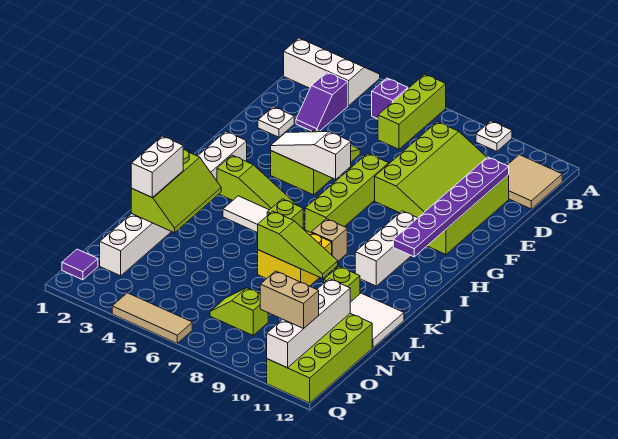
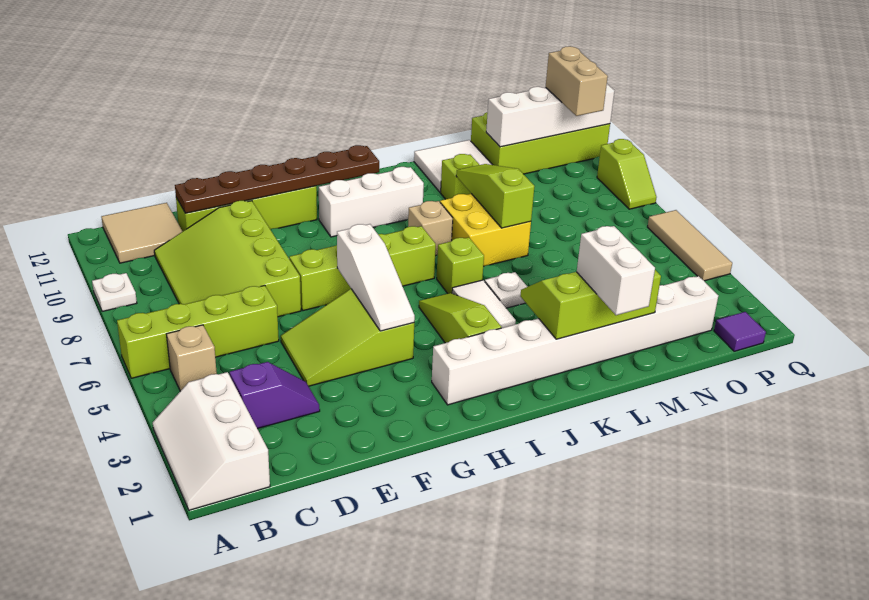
lime brick A6:C6 level 1 -> lime brick A6:D6 level 1
purple brick B5 level 1 -> tan brick B5 level 1
lime slope C8:F10 level 1 top 8 -> lime slope C7:E10 level 1 top E
purple plate D11:I11 level 2 -> brown plate D11:I11 level 2
white plate E2 level 1 -> white plate K5 level 1
white brick L2:M2 level 3 -> white brick L1:L2 level 3
lime slope O7:O8 level 1 top 8 -> lime slope Q8:Q9 level 1 top 9

